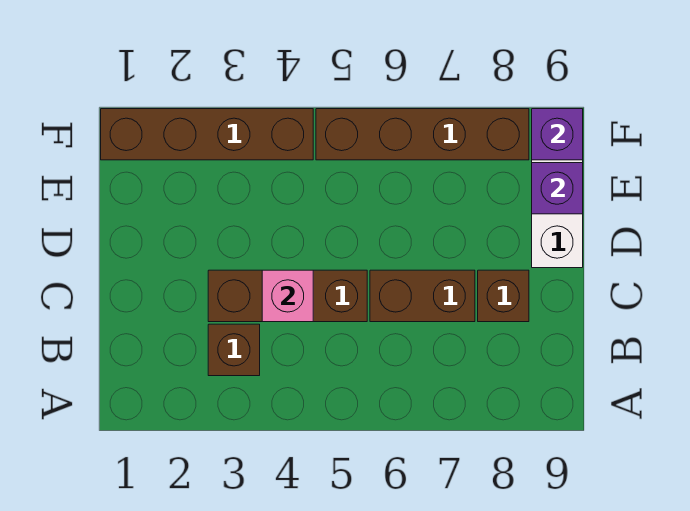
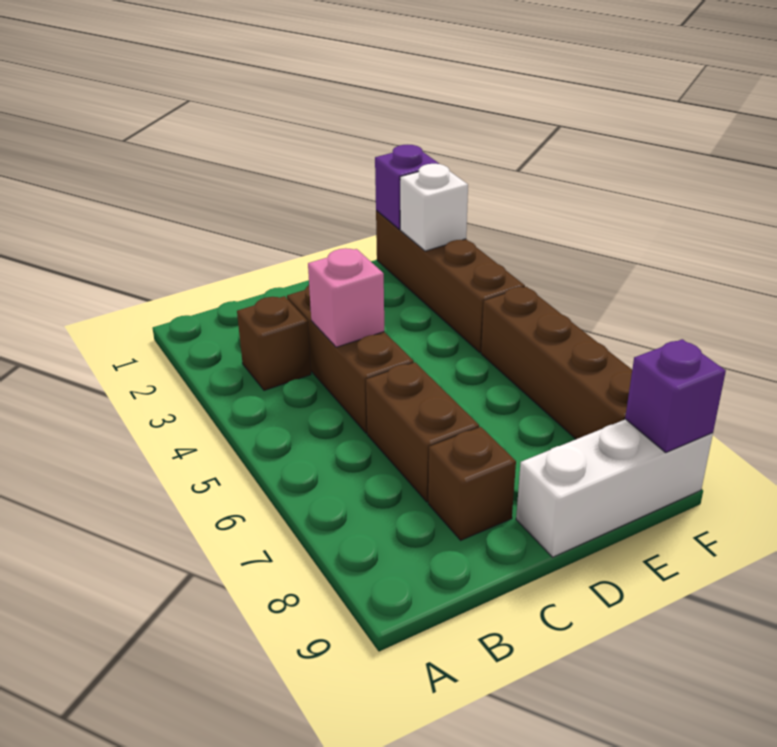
purple brick E9 level 2 -> purple brick F1 level 2
none -> white brick F2 level 2

